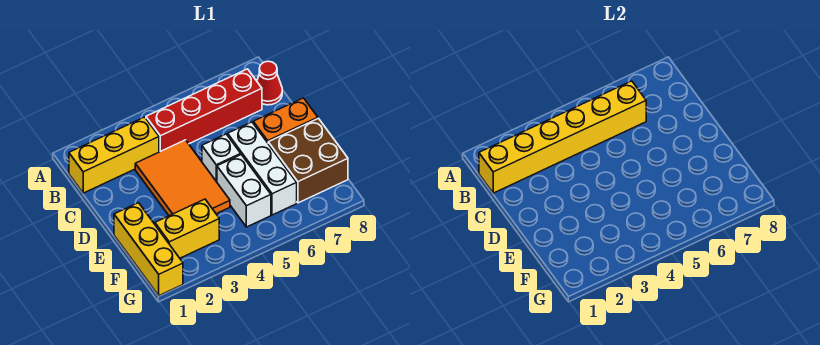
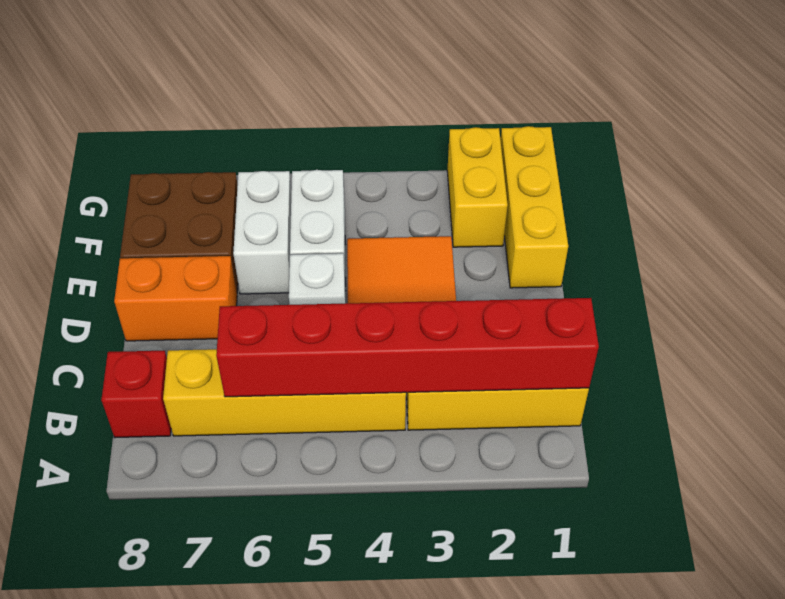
yellow brick B1:B6 level 2 -> red brick B1:B6 level 2
red brick B4:B7 level 1 -> yellow brick B4:B7 level 1
red cone B8 level 1 -> red brick B8 level 1
white brick D6:F6 level 1 -> white brick E6:F6 level 1
yellow brick F2:F3 level 1 -> yellow brick F2:G2 level 1

